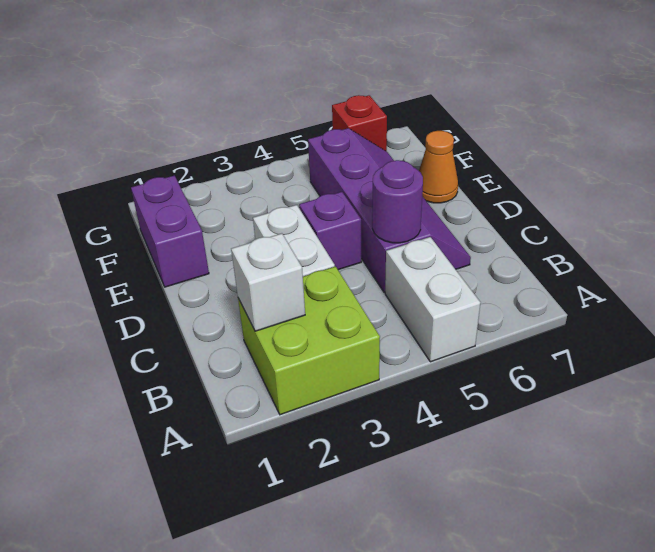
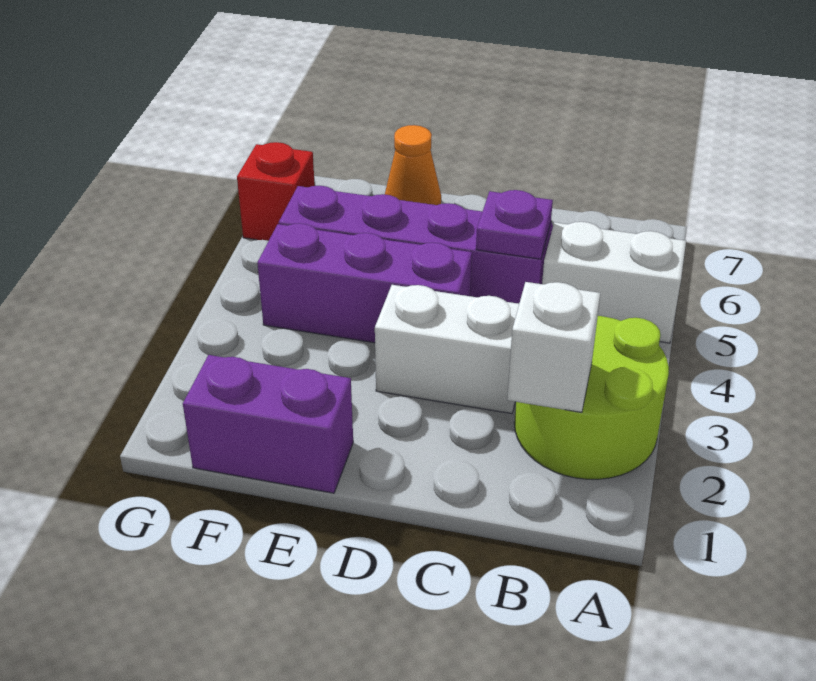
lime brick A2:B3 level 1 -> lime round brick A2:B3 level 1
purple round brick C5 level 2 -> purple plate C5 level 2
purple brick D4 level 1 -> purple brick D4:F4 level 1

